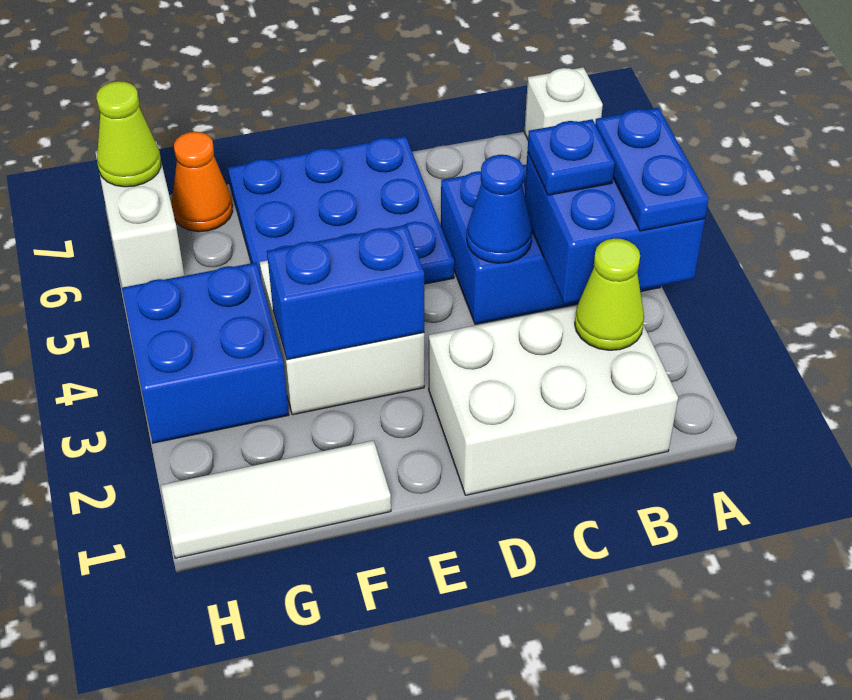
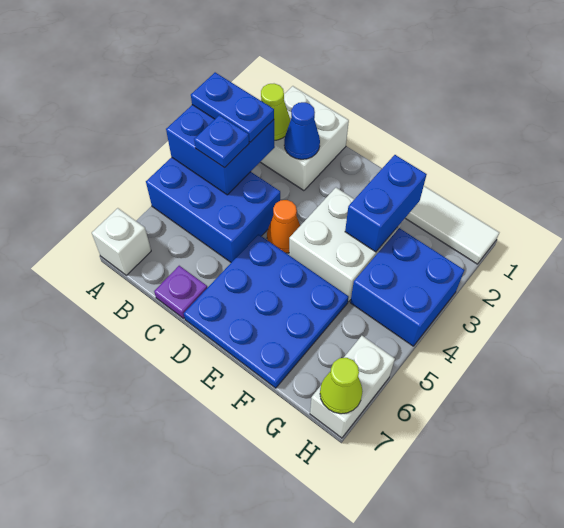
blue plate A3:A4 level 3 -> blue plate A3:B3 level 3
white brick B1:D2 level 1 -> white brick B1:C2 level 1
blue cone C4 level 2 -> blue cone C2 level 2
none -> purple plate C7 level 1
blue brick E3:F3 level 2 -> blue brick F2:F3 level 2
orange cone G7 level 1 -> orange cone D4 level 1

